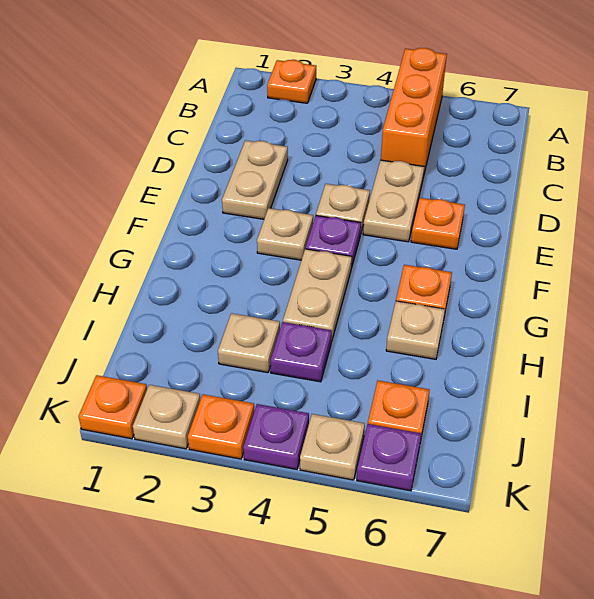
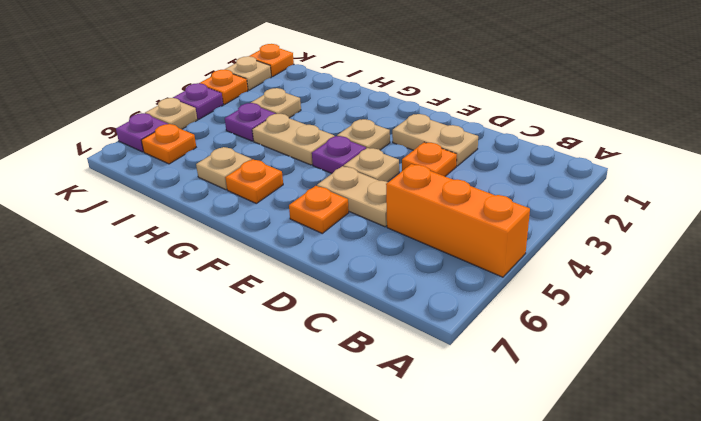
orange plate A2 level 1 -> orange plate D3 level 1

